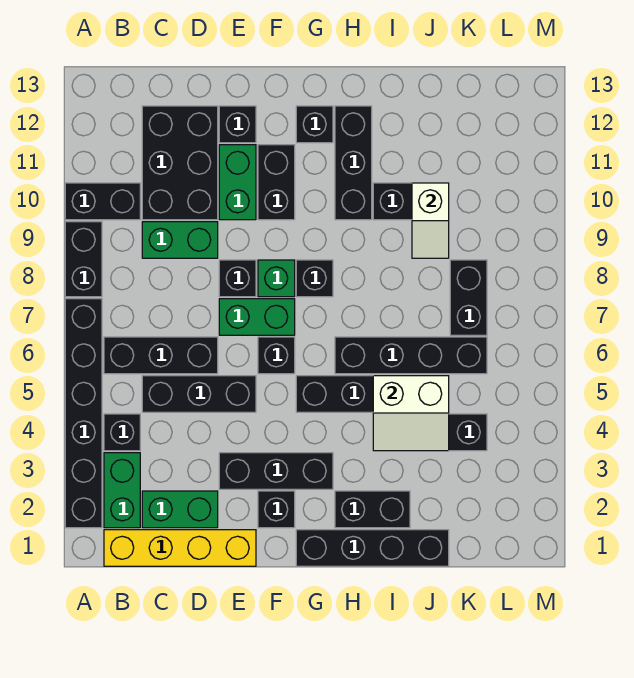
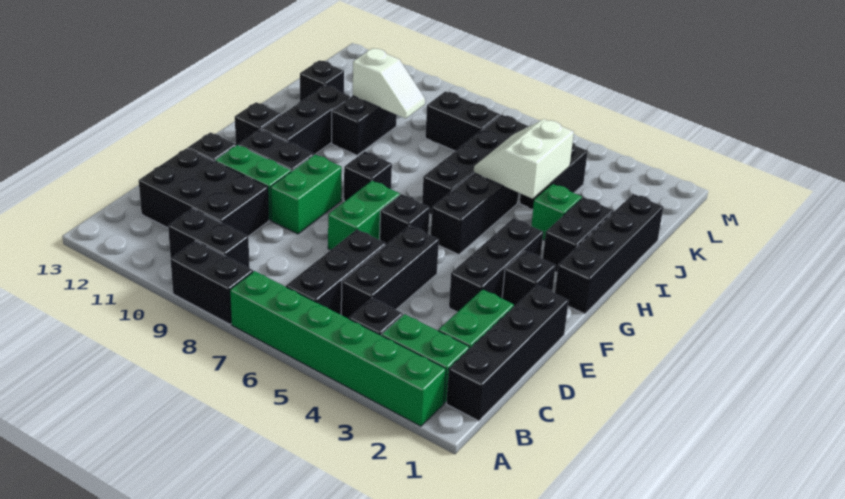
black brick A2:A7 level 1 -> green brick A2:A7 level 1
black brick A10:B10 level 1 -> black brick B9:B10 level 1
yellow brick B1:E1 level 1 -> black brick B1:E1 level 1
green brick C9:D9 level 1 -> green brick E9:F9 level 1
black brick E8 level 1 -> black brick J12 level 1
green brick F8 level 1 -> green brick I3 level 1
black brick H10:H12 level 1 -> black brick G11:I11 level 1
white slope I4:J5 level 2 top 5 -> white slope I4:J5 level 2 top 4

